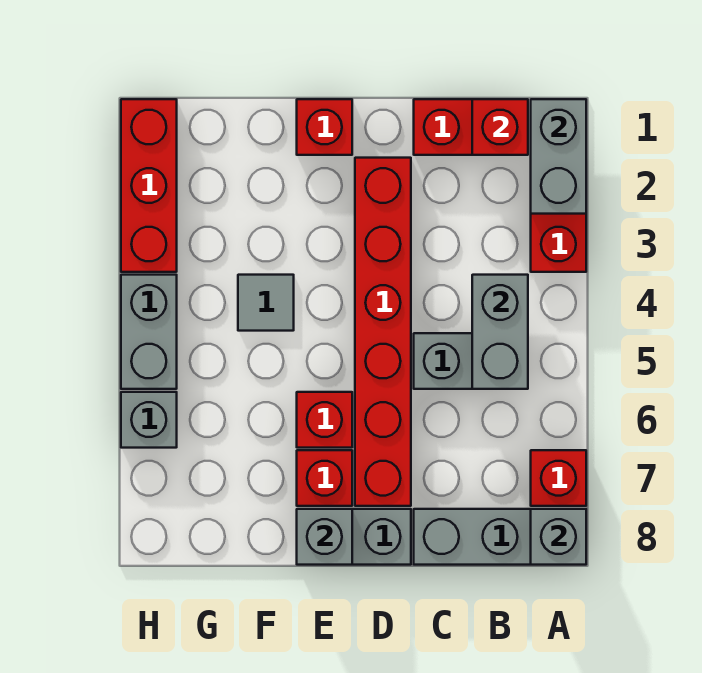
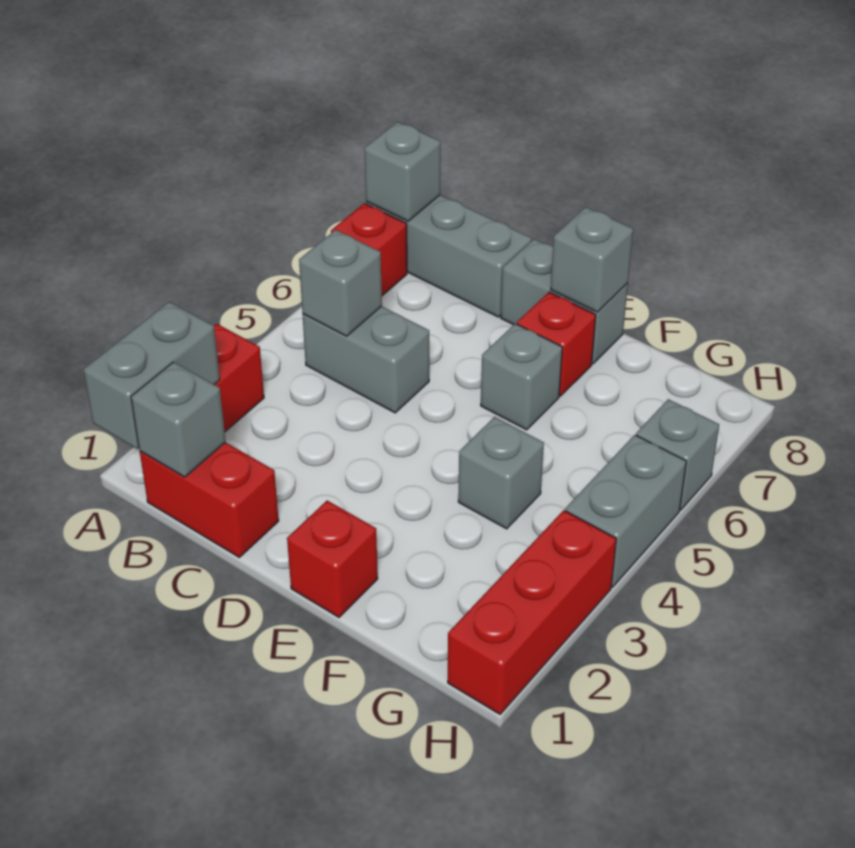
red brick B1 level 2 -> grey brick B1 level 2
grey brick B4:B5 level 2 -> grey brick B5 level 2
red brick D2:D7 level 1 -> none
red brick E6 level 1 -> grey brick E6 level 1
grey tile F4 level 1 -> grey brick F4 level 1

